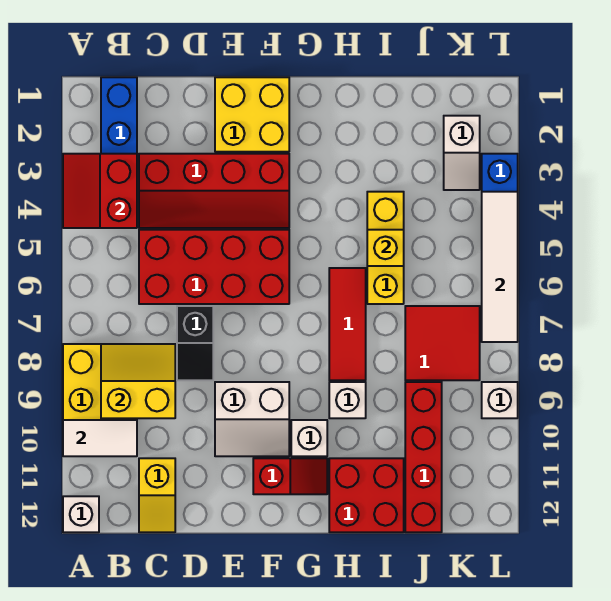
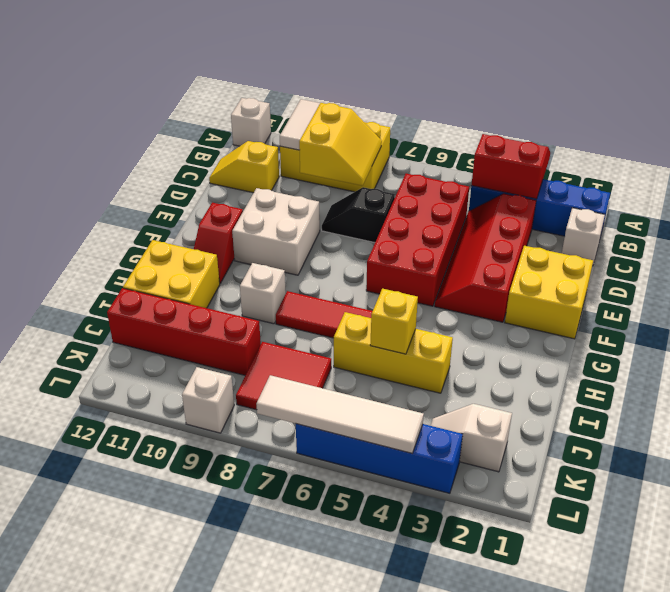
white slope E9:F10 level 1 top 9 -> white brick E9:F10 level 1
white brick G10 level 1 -> white brick C1 level 1
red brick H11:I12 level 1 -> yellow brick H11:I12 level 1

